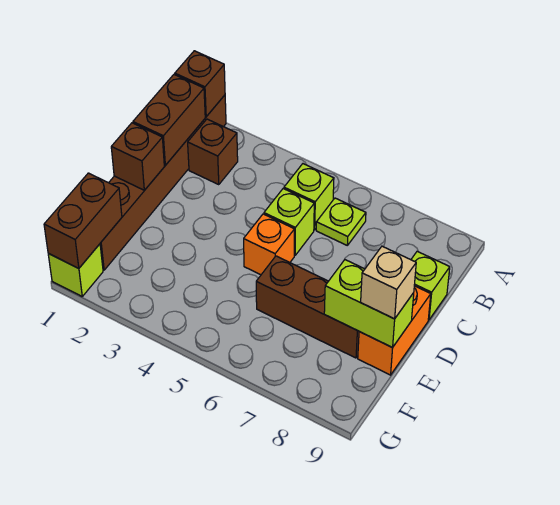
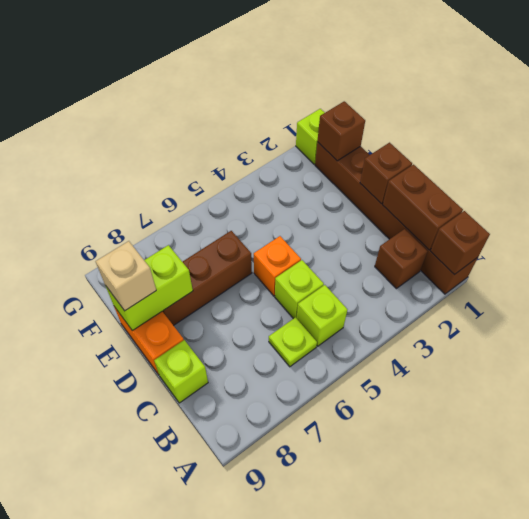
brown brick F1:G1 level 2 -> brown brick F1 level 2

